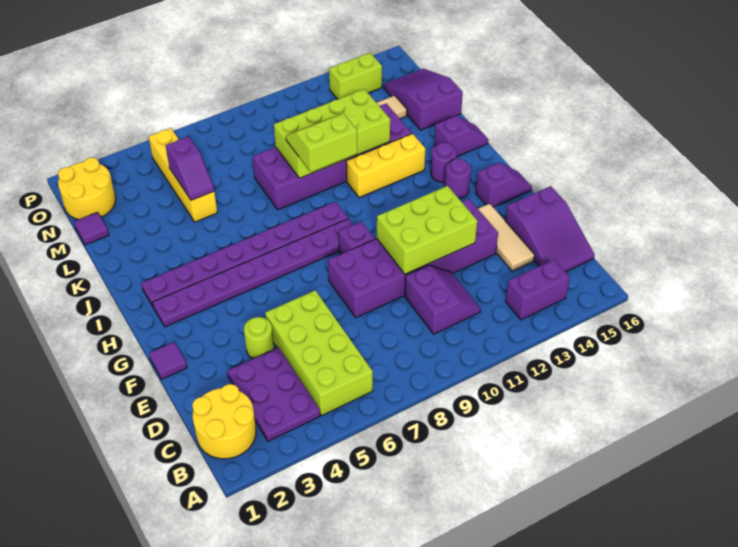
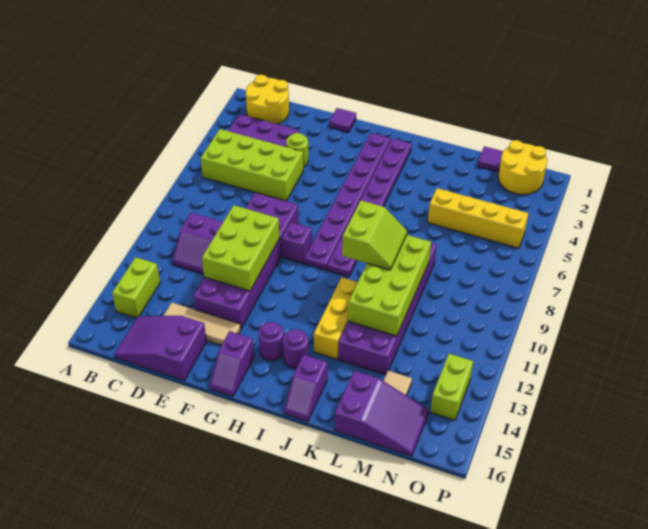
purple brick B13:B14 level 1 -> lime brick B13:B14 level 1
purple slope L5:M5 level 2 top M -> none

